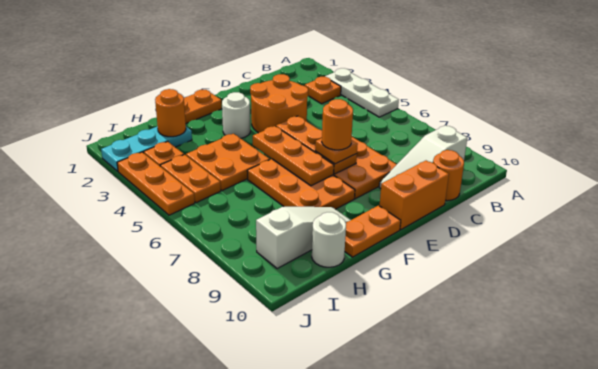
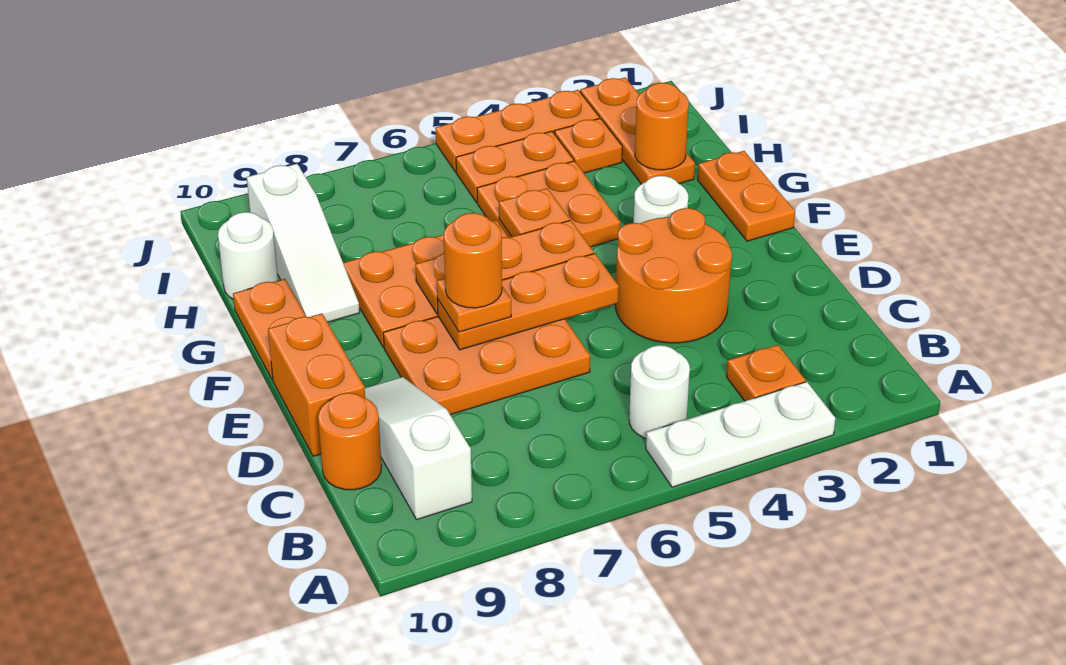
none -> white round brick B5 level 1
none -> orange plate G5 level 2
cyan plate H2:J2 level 1 -> orange plate H2:J2 level 1

